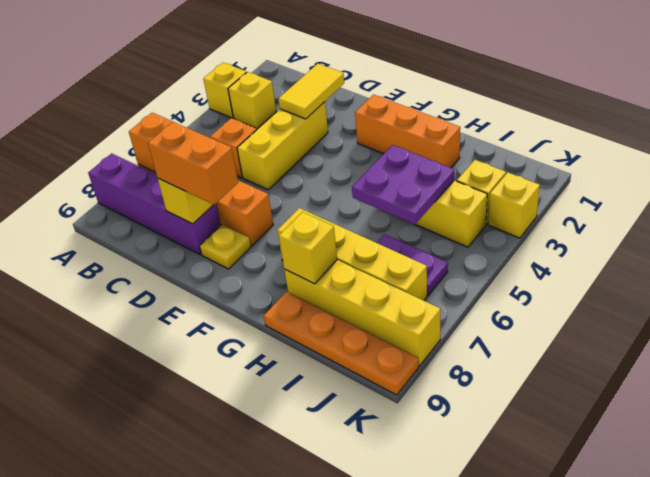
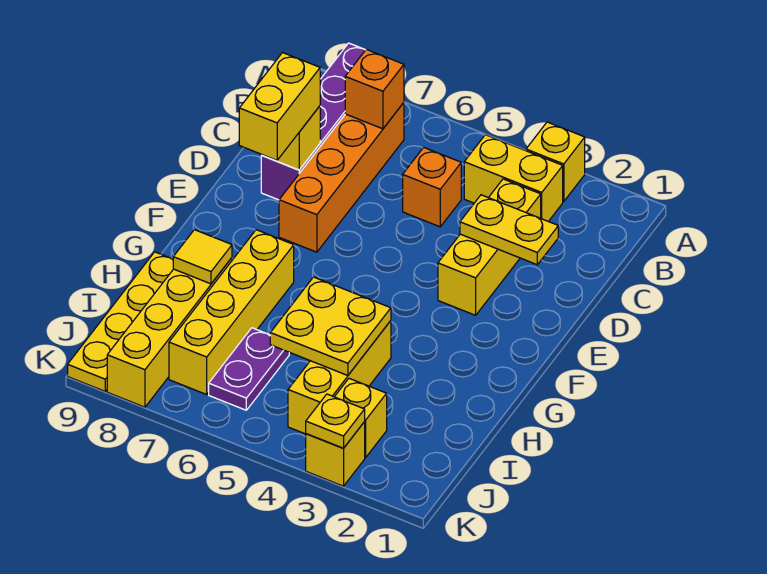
yellow brick B3 level 1 -> yellow brick B3:B4 level 1
yellow tile D2:D3 level 2 -> yellow plate D2:D3 level 2
yellow brick D3:D5 level 1 -> yellow brick C3:E3 level 1
orange brick D8:E8 level 3 -> yellow brick D8:E8 level 3
yellow plate E8 level 1 -> yellow plate K3 level 2
orange brick F2:H2 level 1 -> none
purple plate H4:I5 level 2 -> yellow plate H4:I5 level 2
yellow brick H8 level 2 -> yellow tile H8 level 2
orange plate H9:K9 level 1 -> yellow plate H9:K9 level 1

